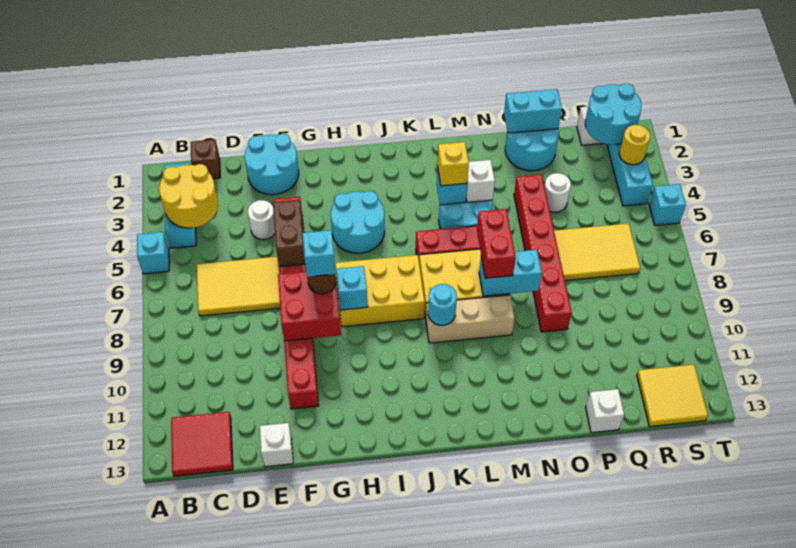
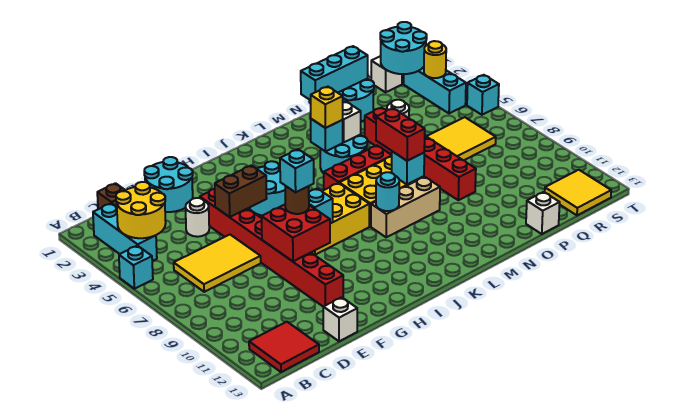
brown brick F5:F6 level 2 -> brown brick F5:G5 level 2
cyan brick M8:N8 level 2 -> cyan brick M8 level 2
cyan brick O1:P1 level 2 -> cyan brick N1:P1 level 2

